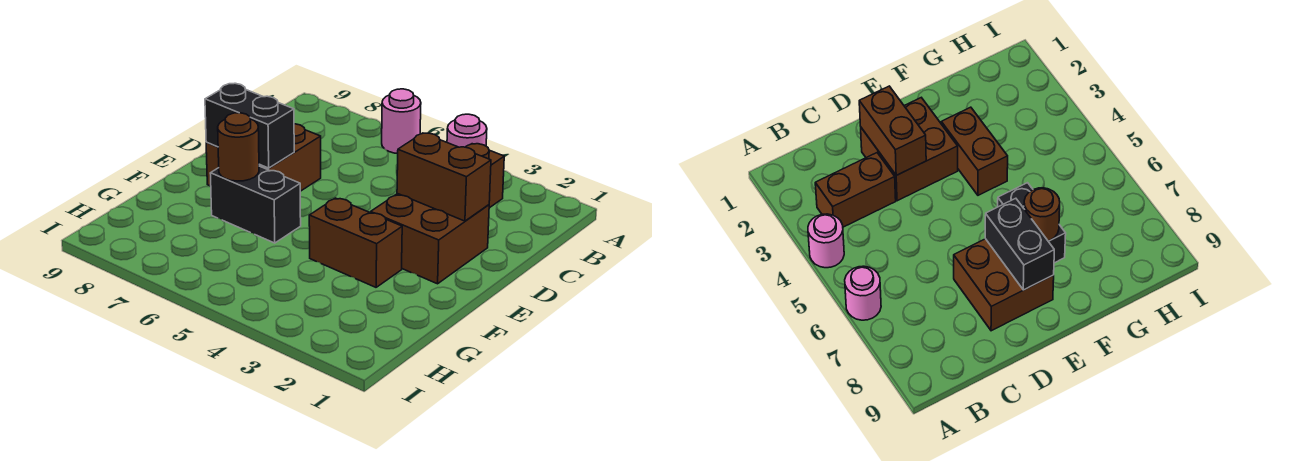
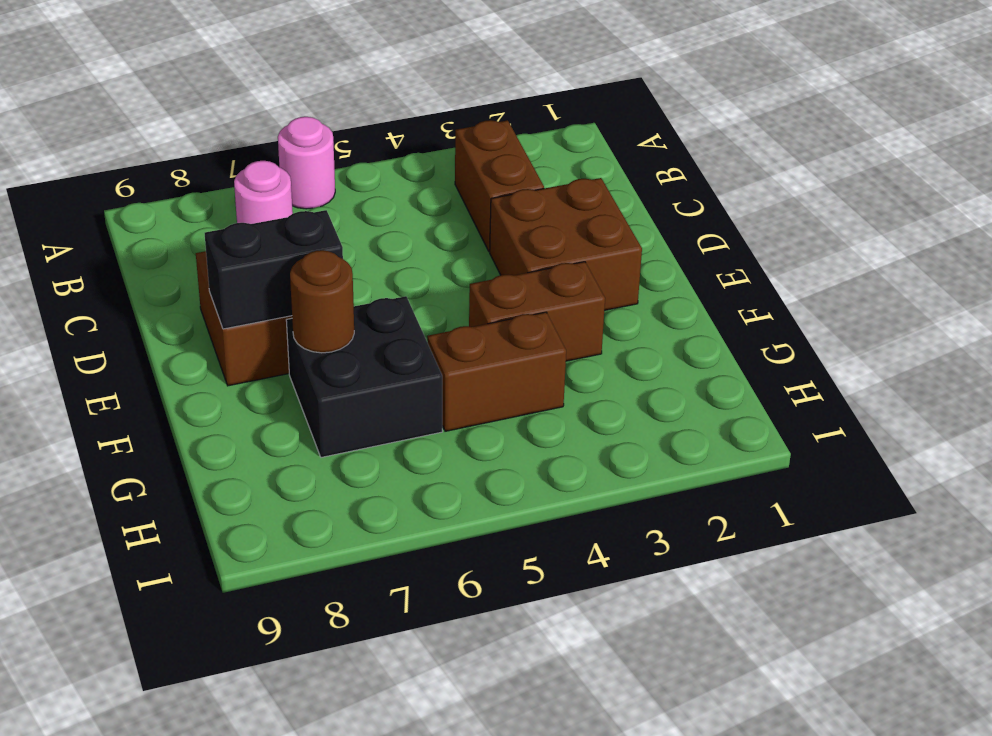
pink round brick A4 level 1 -> pink round brick B7 level 1
brown brick D2:D3 level 2 -> brown brick G4:G5 level 1
black brick F6:F7 level 1 -> black brick F6:G7 level 1

